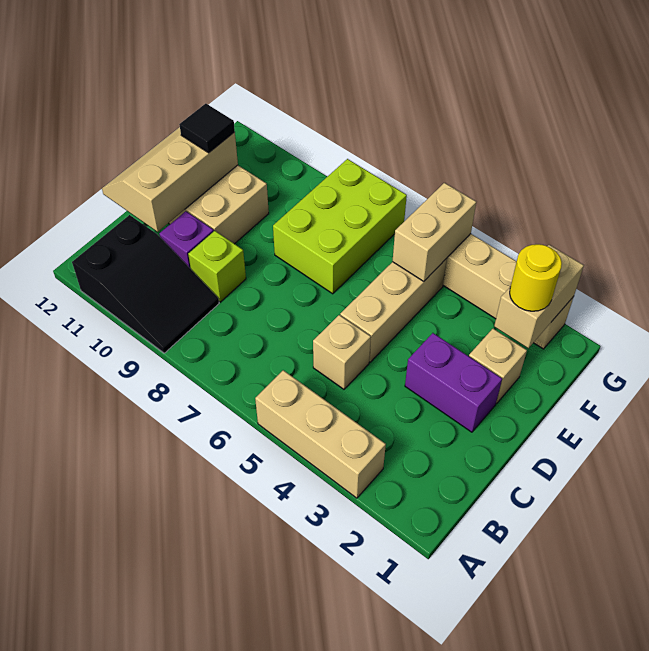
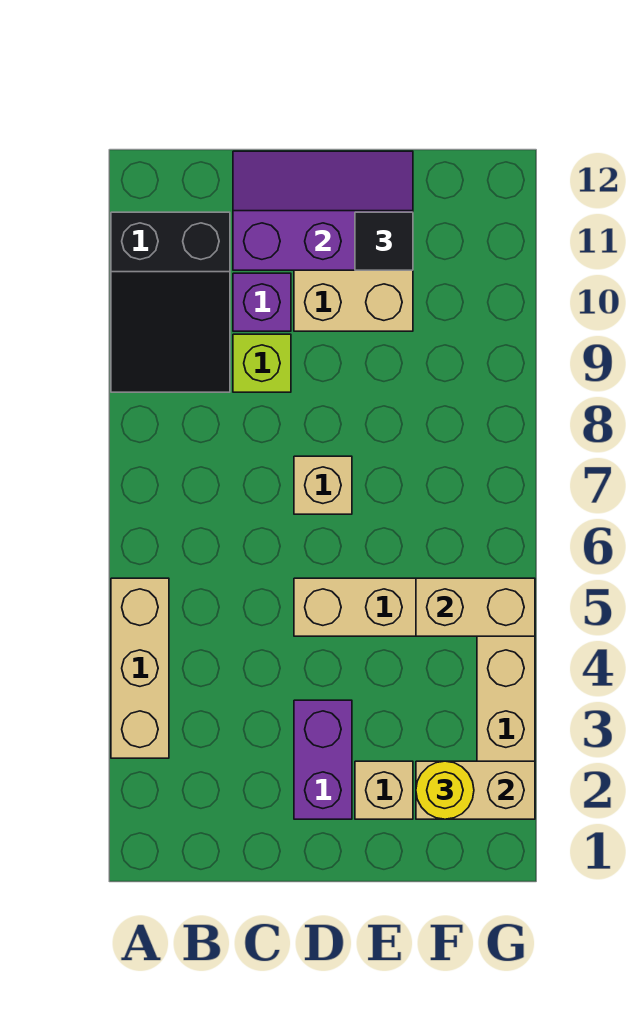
tan brick C5 level 1 -> tan brick D7 level 1
tan slope C11:E12 level 2 top 11 -> purple slope C11:E12 level 2 top 11
lime brick E7:G8 level 1 -> none

